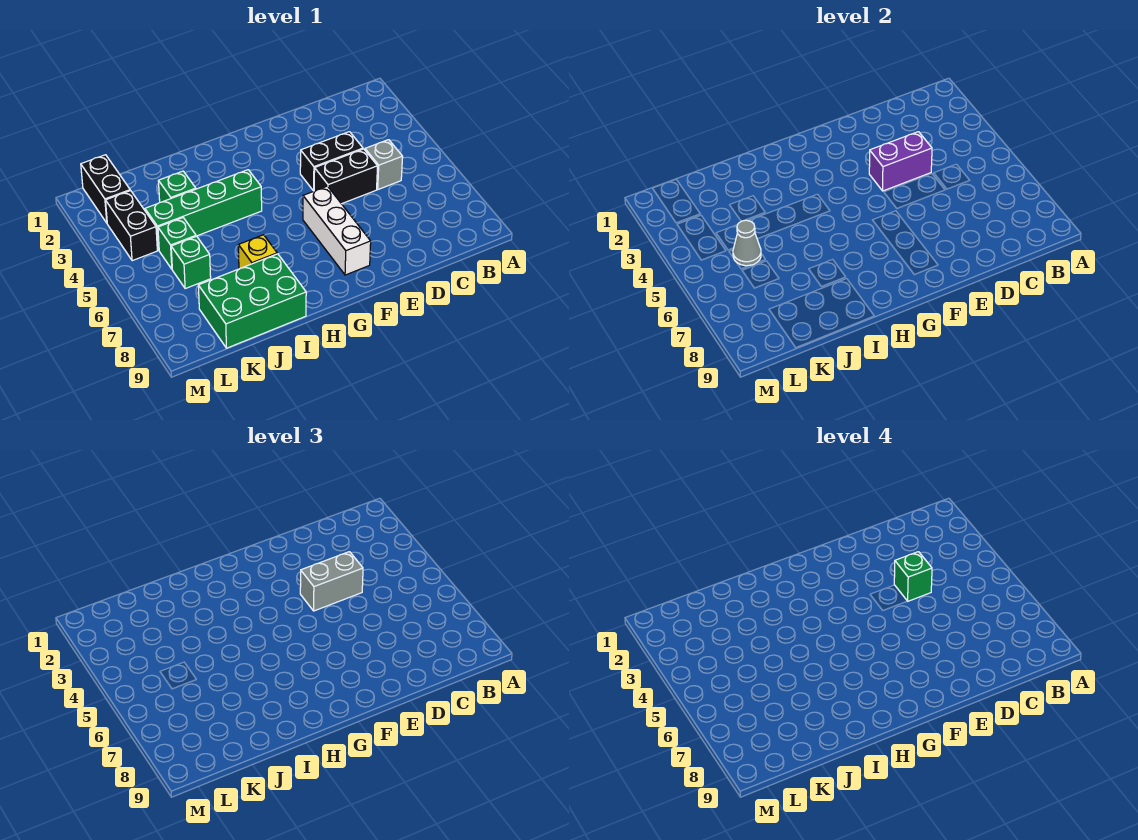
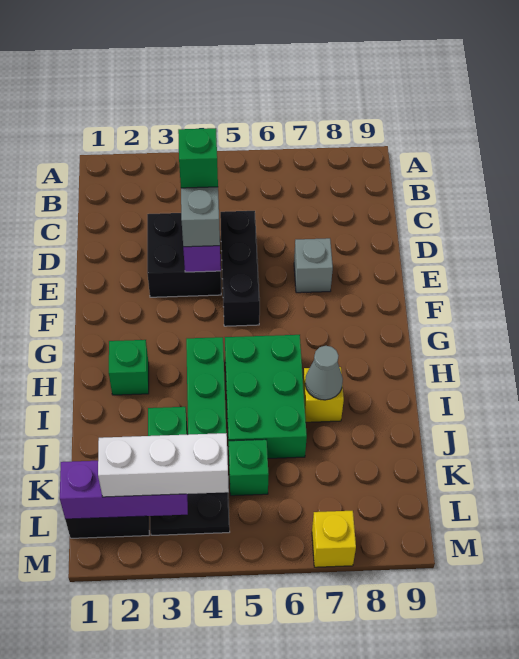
grey brick C5 level 1 -> grey brick E7 level 1
black brick D4:E4 level 1 -> black brick D3:E4 level 1
black brick D5:E5 level 1 -> black brick D5:F5 level 1
white brick F6:F8 level 1 -> white brick L2:L4 level 3
green brick I8:K9 level 1 -> green brick H5:J6 level 1
grey cone K5 level 2 -> grey cone I7 level 2
green brick K6 level 1 -> green brick H2 level 1
none -> purple brick L1:L3 level 2
black brick L3:L4 level 1 -> black plate L3:L4 level 1
none -> yellow brick M7 level 1

